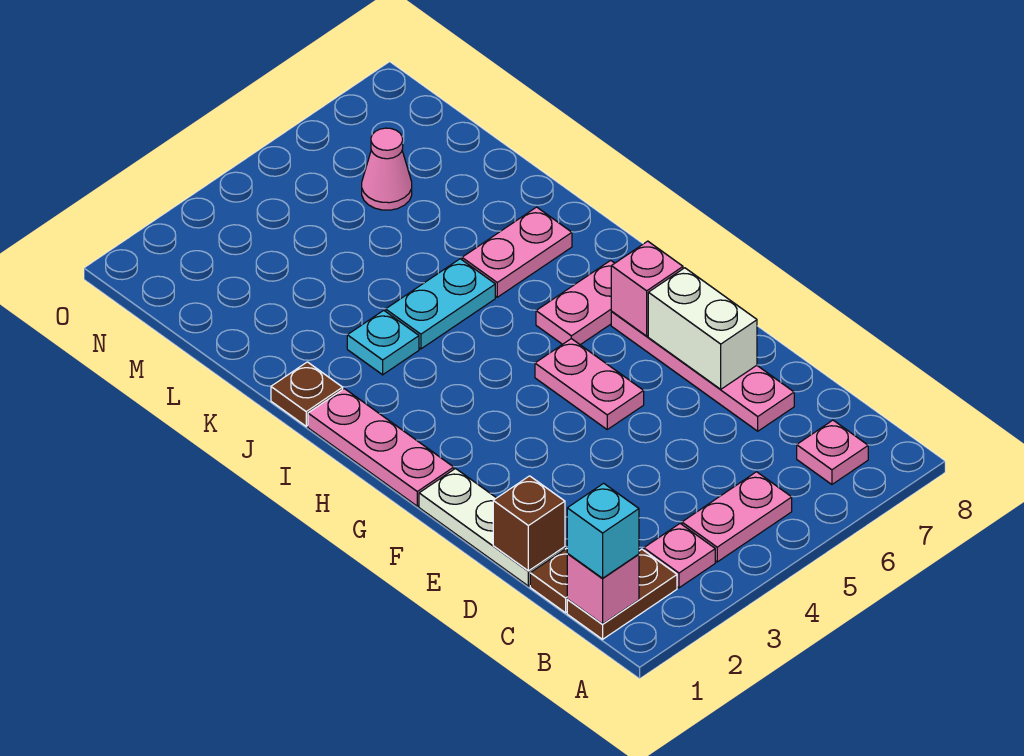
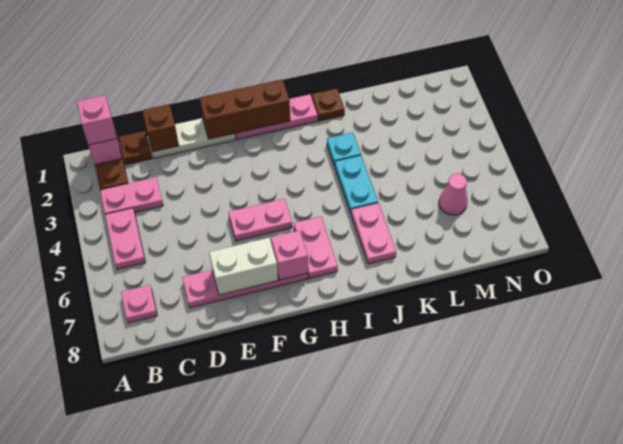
cyan brick B1 level 3 -> pink brick B1 level 3
pink plate B3 level 1 -> pink plate B3:C3 level 1
none -> brown brick F1:H1 level 2

